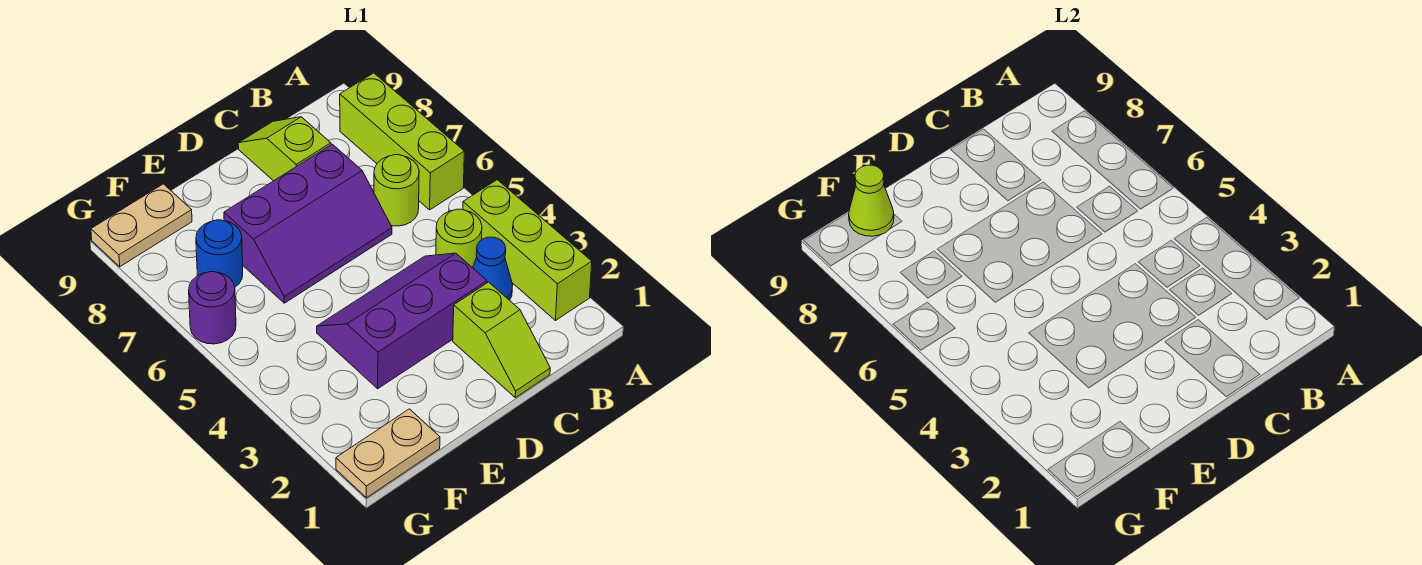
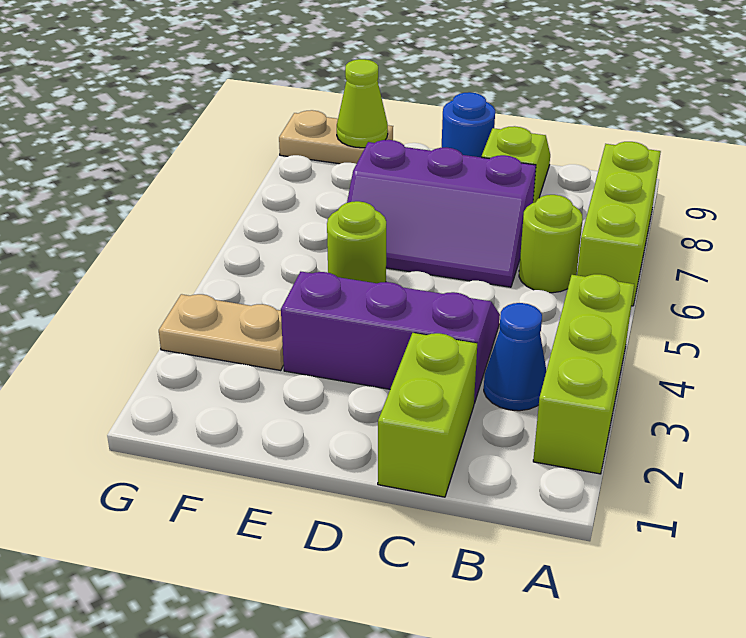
lime round brick B4 level 1 -> lime round brick E5 level 1
lime slope C1:C2 level 1 top 2 -> lime brick C1:C2 level 1
tan plate F1:G1 level 1 -> tan plate F3:G3 level 1
blue round brick F7 level 1 -> blue round brick D9 level 1
purple round brick G6 level 1 -> none

